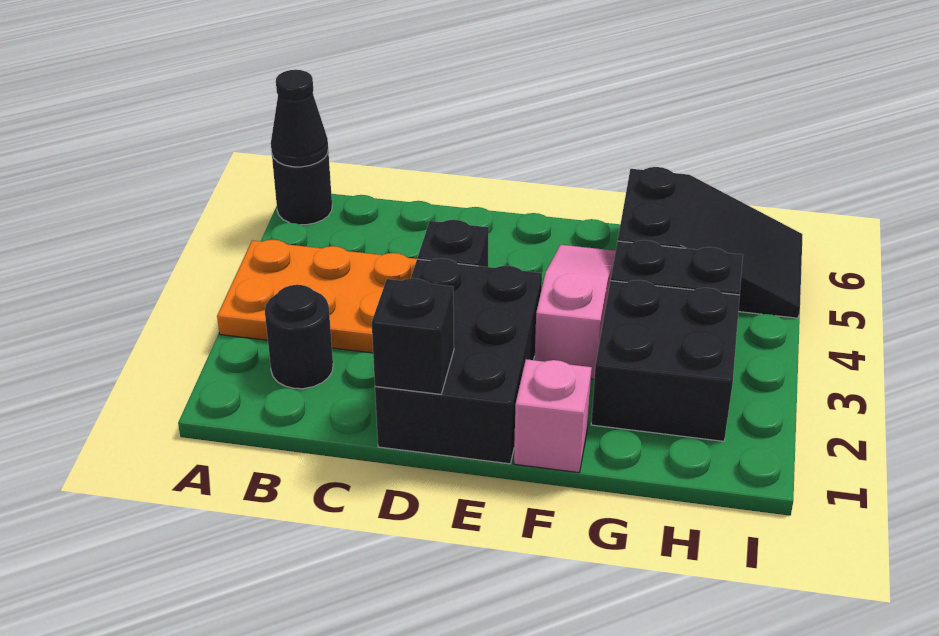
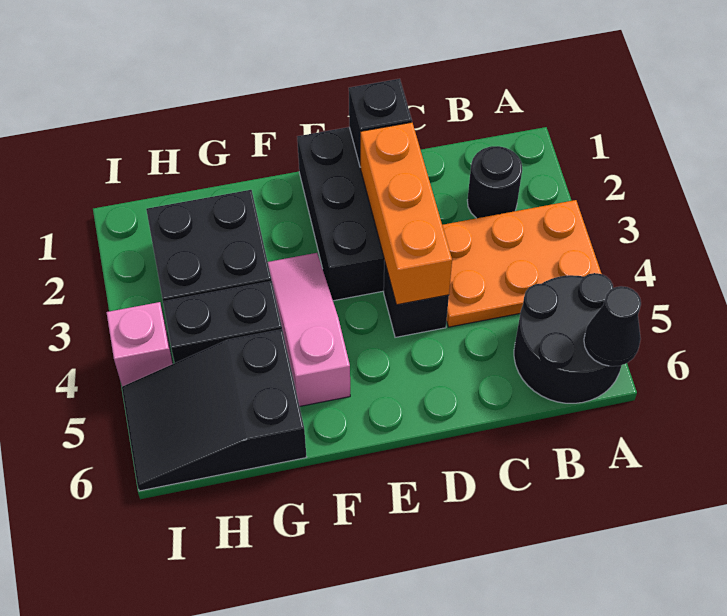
black round brick A6 level 1 -> black round brick A5:B6 level 1
none -> orange brick D2:D4 level 2
pink brick F1 level 1 -> pink brick I4 level 1
pink slope F3:F5 level 1 top 3 -> pink slope F3:F5 level 1 top 5

